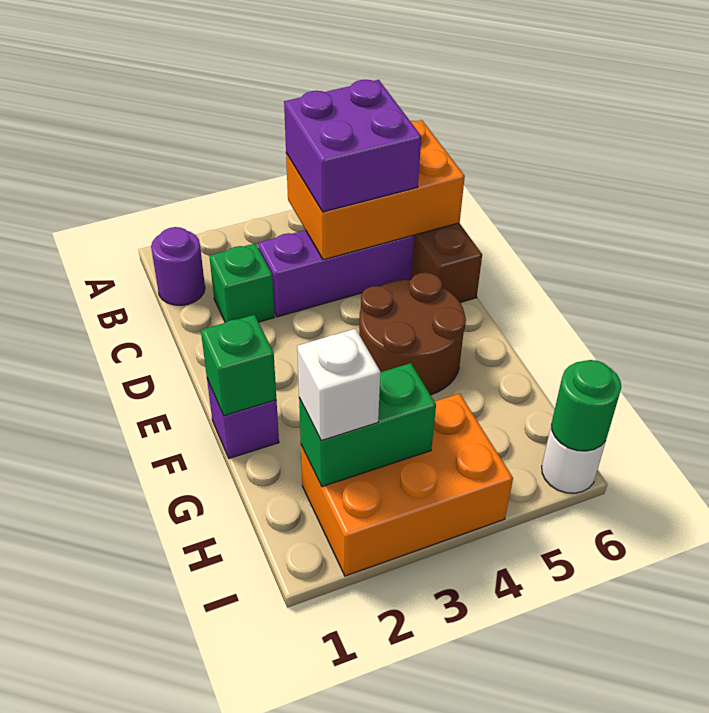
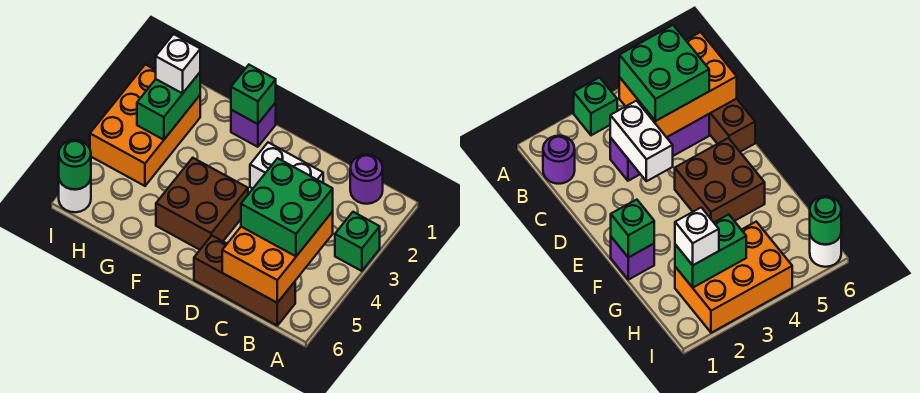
purple brick B4:C5 level 3 -> green brick B4:C5 level 3
green brick C2 level 1 -> green brick A3 level 1
none -> white brick C3:D3 level 2
brown round brick E4:F5 level 1 -> brown brick E4:F5 level 1

